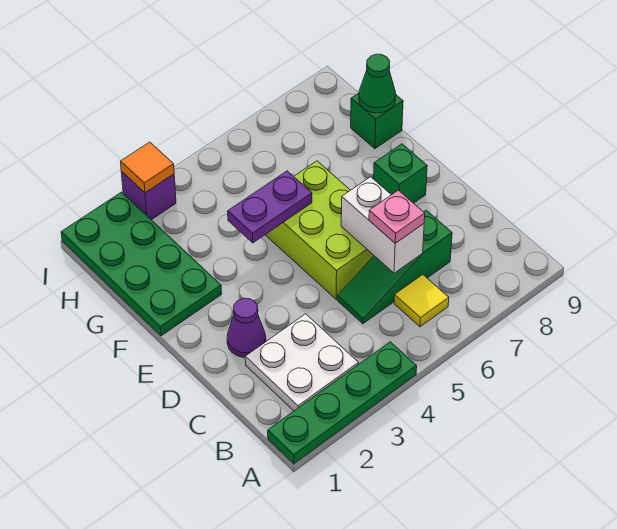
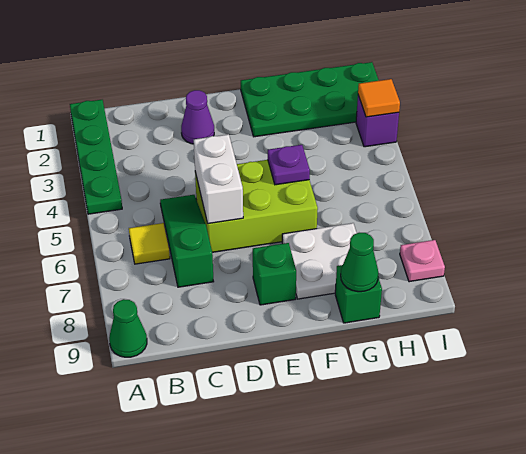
none -> green cone A9 level 1
white plate B2:C3 level 1 -> white plate F7:G8 level 1
white brick C6:D6 level 2 -> white brick D5:D6 level 2
pink plate C6 level 3 -> pink plate I8 level 1
purple plate F4:F5 level 2 -> purple plate F5 level 2

